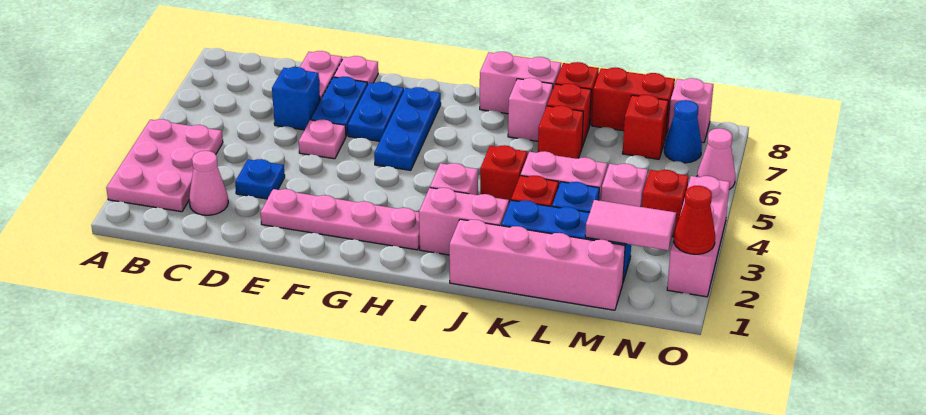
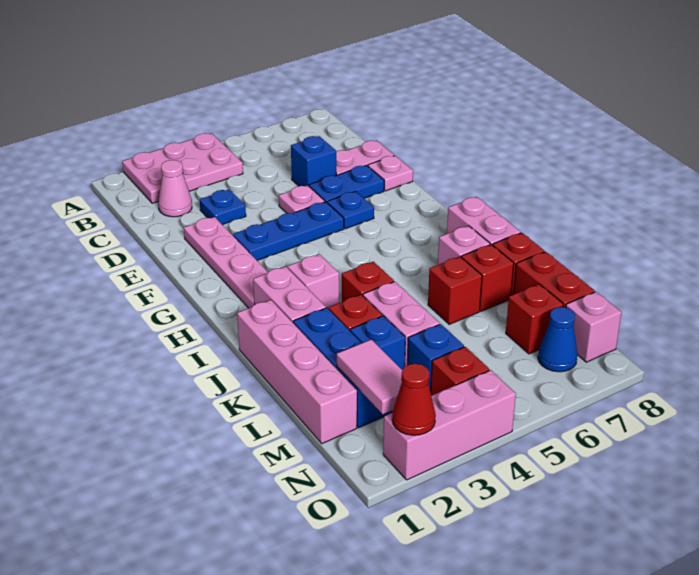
blue plate F6:F7 level 1 -> blue plate F6 level 1
blue plate G5:G7 level 1 -> blue plate F3:F5 level 1
pink brick M4 level 1 -> blue brick M4 level 1
pink cone O6 level 1 -> none

